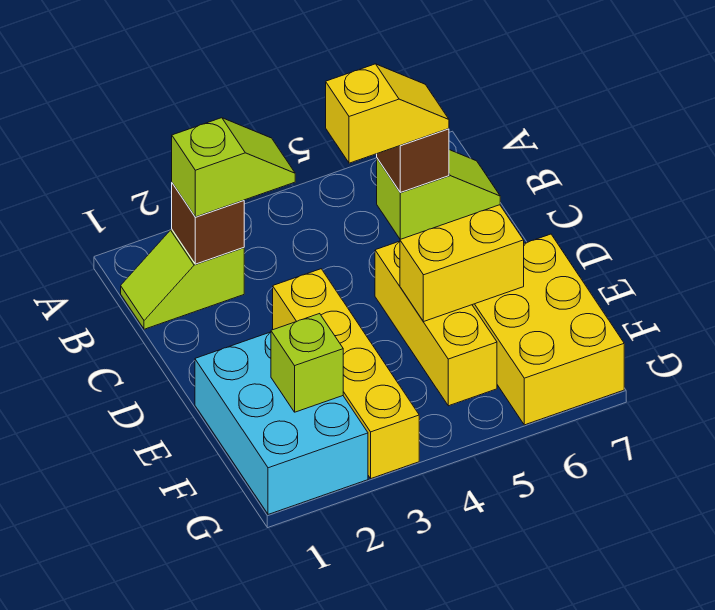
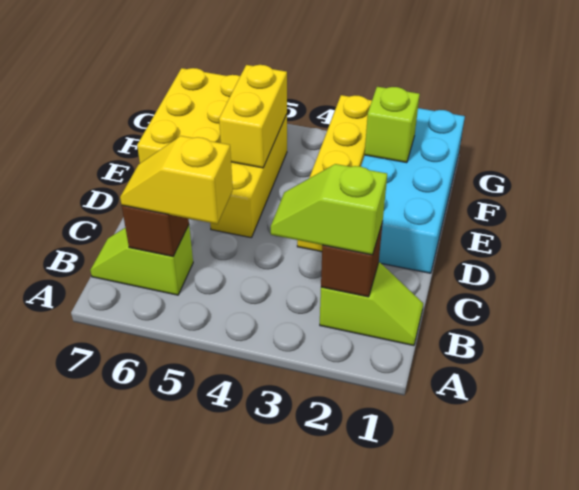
cyan brick E1:G2 level 1 -> cyan brick D1:G2 level 1
yellow brick E5:E6 level 2 -> yellow brick E5:F5 level 2

